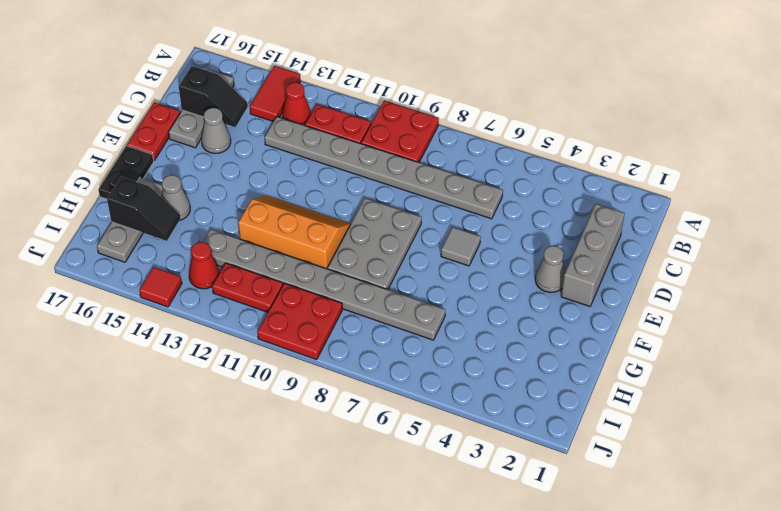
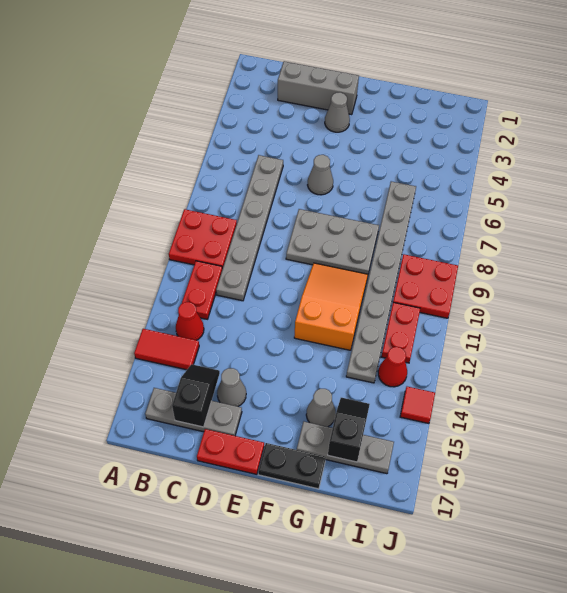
grey plate C6:C13 level 1 -> grey plate C6:C11 level 1
grey tile E6 level 1 -> grey cone E6 level 1
orange slope F10:G12 level 1 top G -> orange slope F10:G12 level 1 top 12

